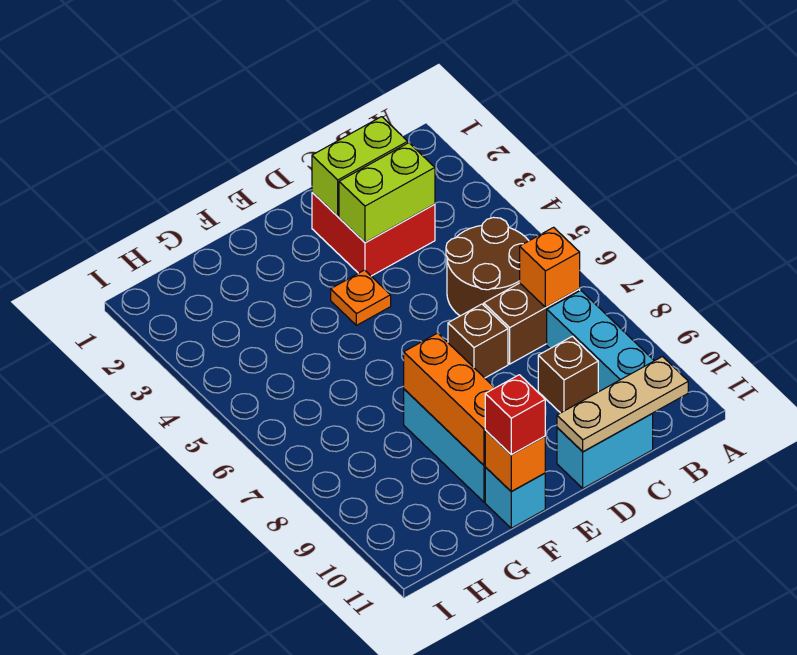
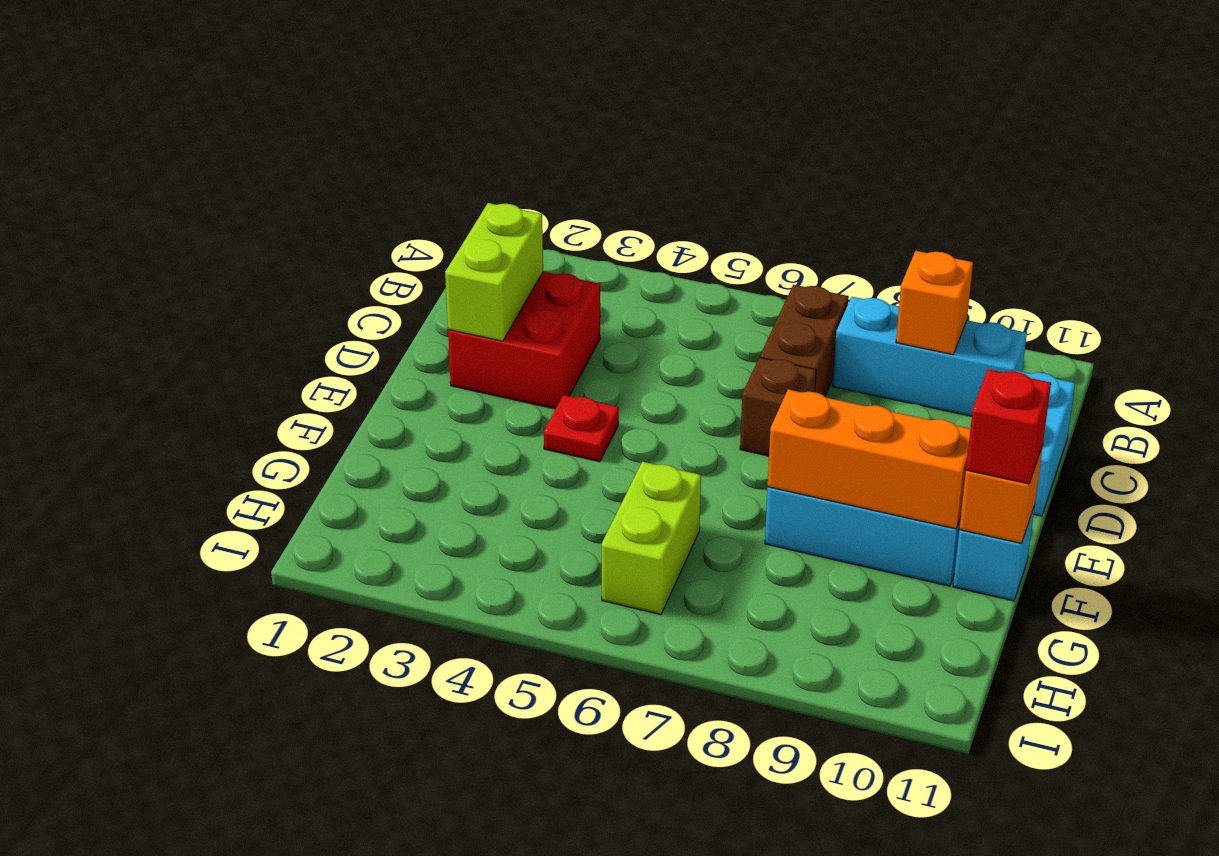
brown round brick B5:C6 level 1 -> none
orange brick B7 level 2 -> orange brick B9 level 2
tan plate B11:D11 level 2 -> none
lime brick C3:D3 level 2 -> lime brick G6:H6 level 1
brown brick C9 level 1 -> none
orange plate E4 level 1 -> red plate E4 level 1

